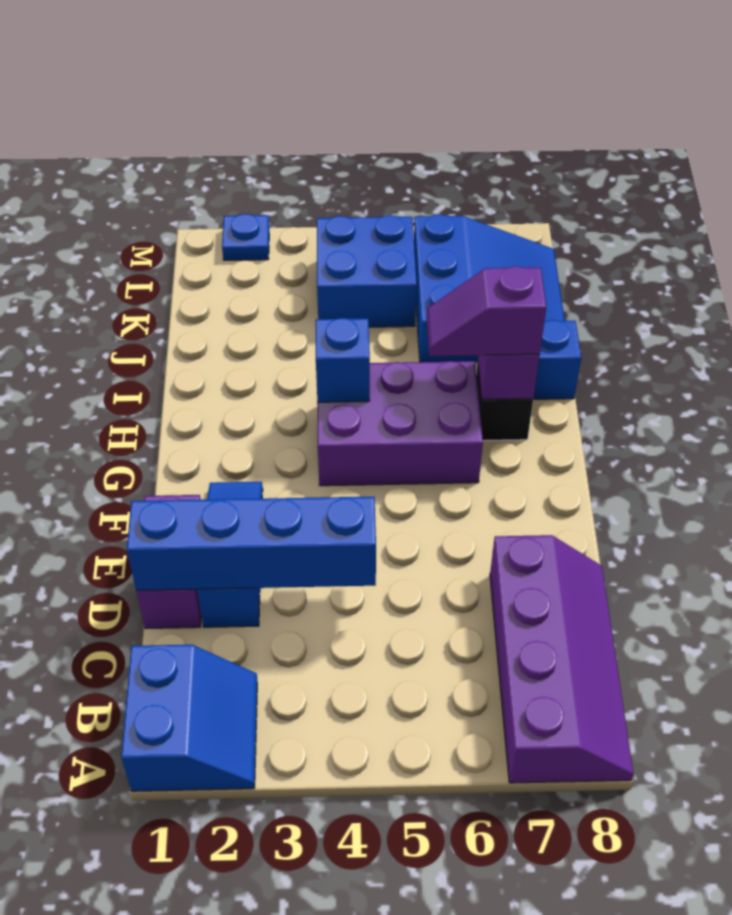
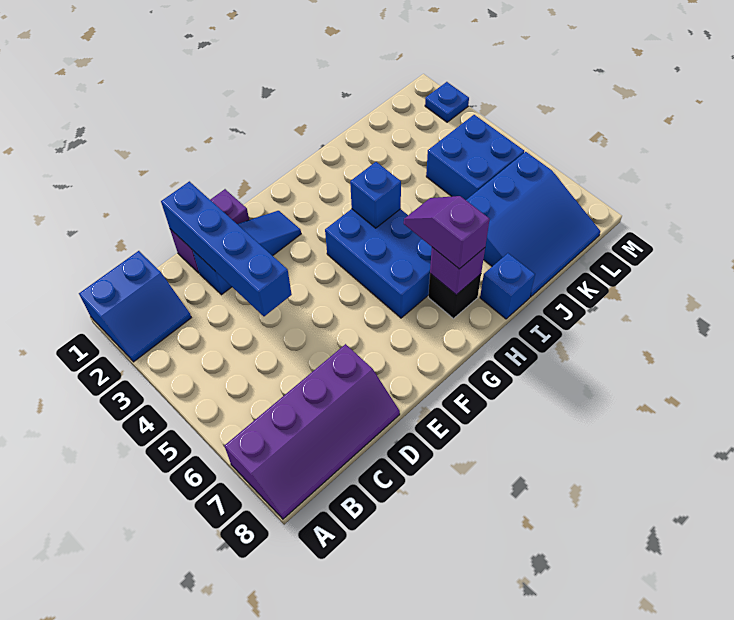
purple brick G4:H6 level 1 -> blue brick G4:H6 level 1

